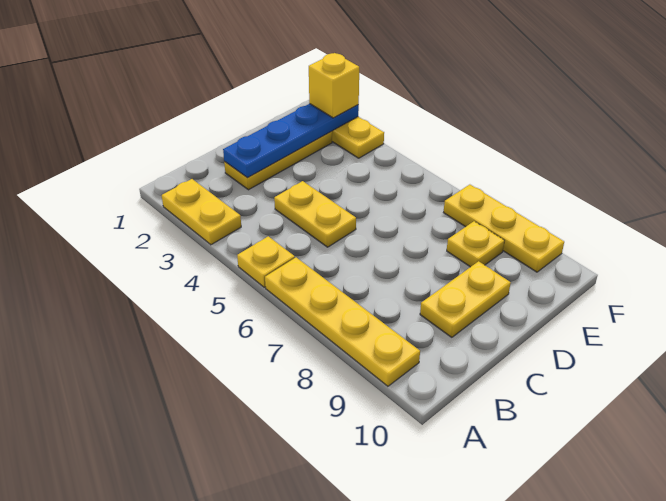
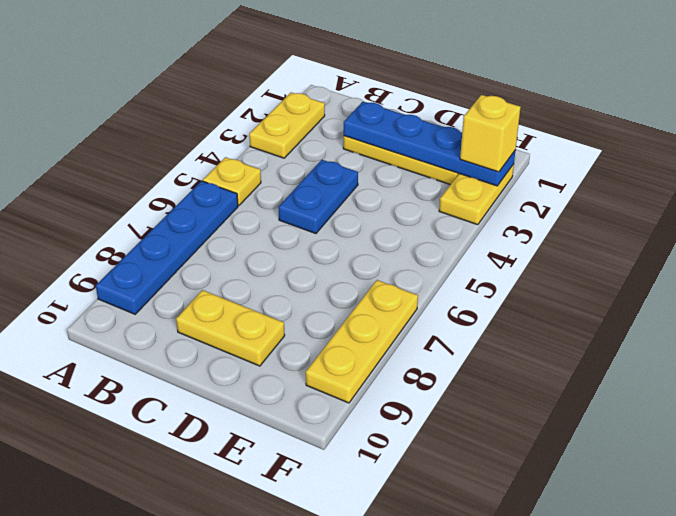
yellow plate A6:A9 level 1 -> blue plate A6:A9 level 1
yellow plate C4:C5 level 1 -> blue plate C4:C5 level 1
yellow plate E8 level 1 -> none

